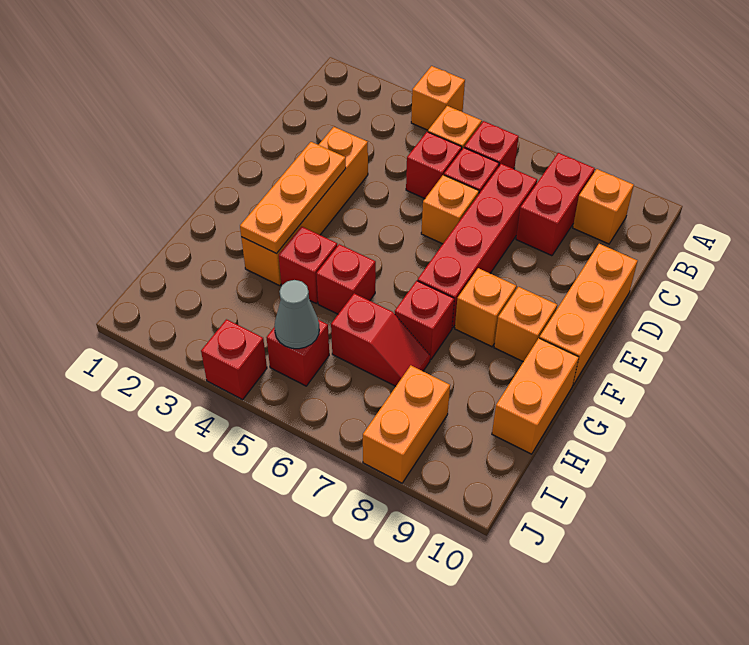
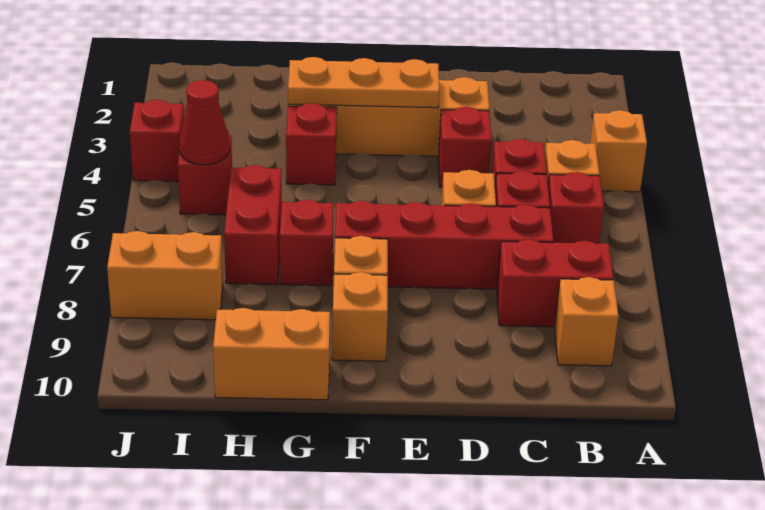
orange brick D10:F10 level 1 -> none
red brick G5 level 1 -> red brick D4 level 1
red slope H6:H7 level 1 top 6 -> red brick H6:H7 level 1
grey cone I5 level 2 -> red cone I5 level 2

